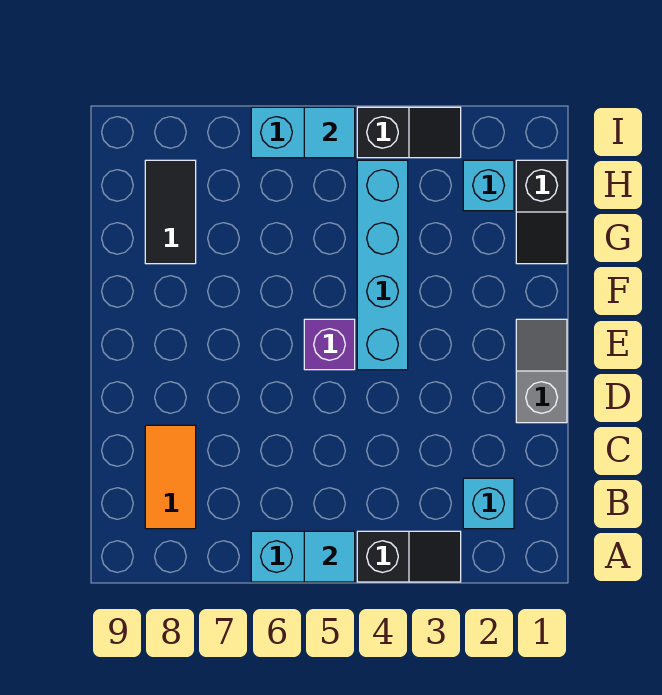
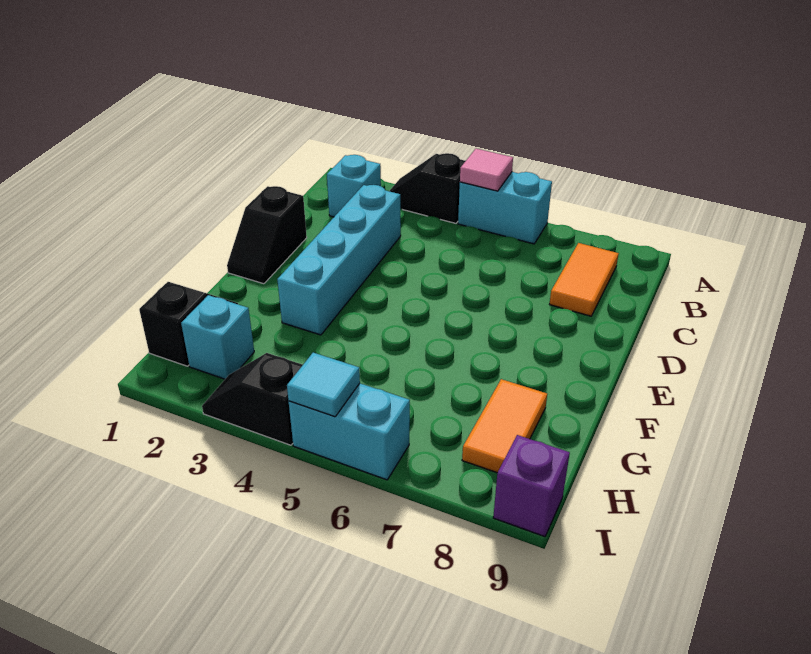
cyan tile A5 level 2 -> pink tile A5 level 2
grey slope D1:E1 level 1 top D -> black slope D1:E1 level 1 top D
cyan brick E4:H4 level 1 -> cyan brick C3:F3 level 1
purple brick E5 level 1 -> purple brick I9 level 1
black tile G8:H8 level 1 -> orange tile G8:H8 level 1

